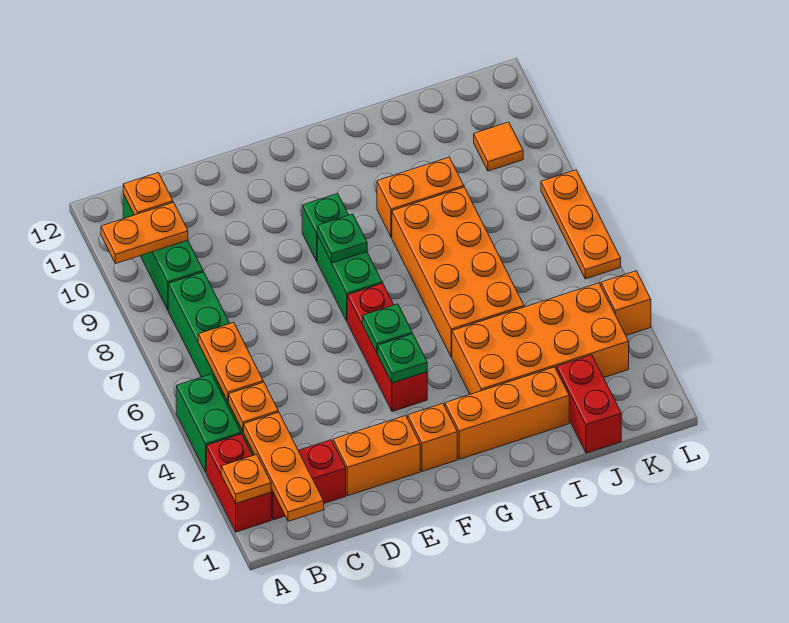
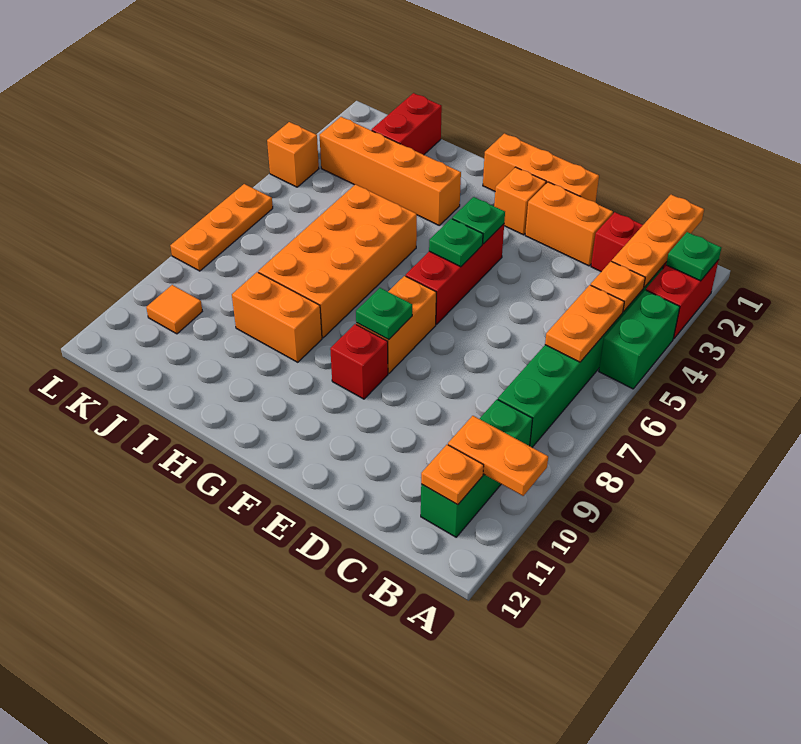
orange plate A2 level 2 -> green plate A2 level 2
green brick F7:F8 level 1 -> orange brick F7:F8 level 1
green brick F9 level 1 -> red brick F9 level 1
orange brick G2:I2 level 1 -> orange brick E1:G1 level 1
orange brick H3:K4 level 1 -> orange brick H3:K3 level 1

